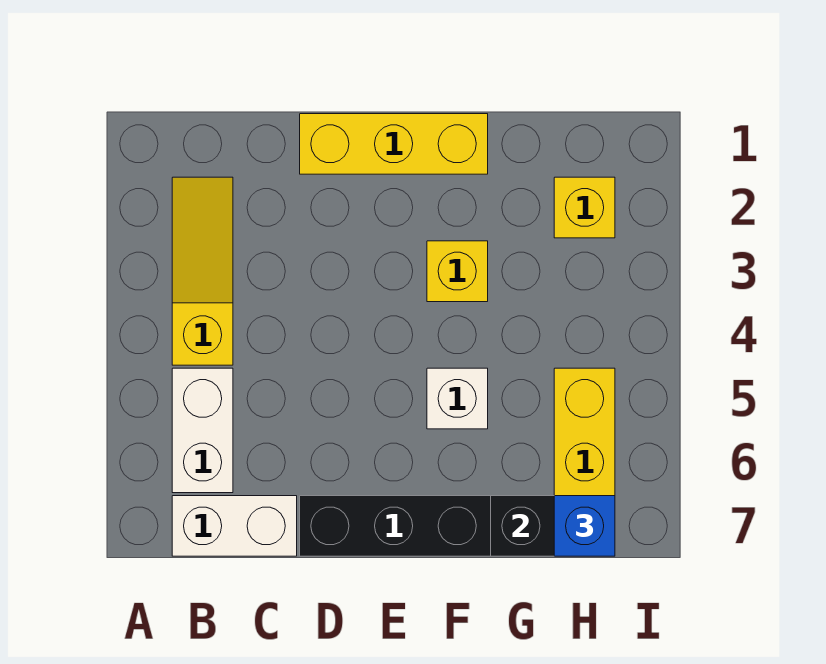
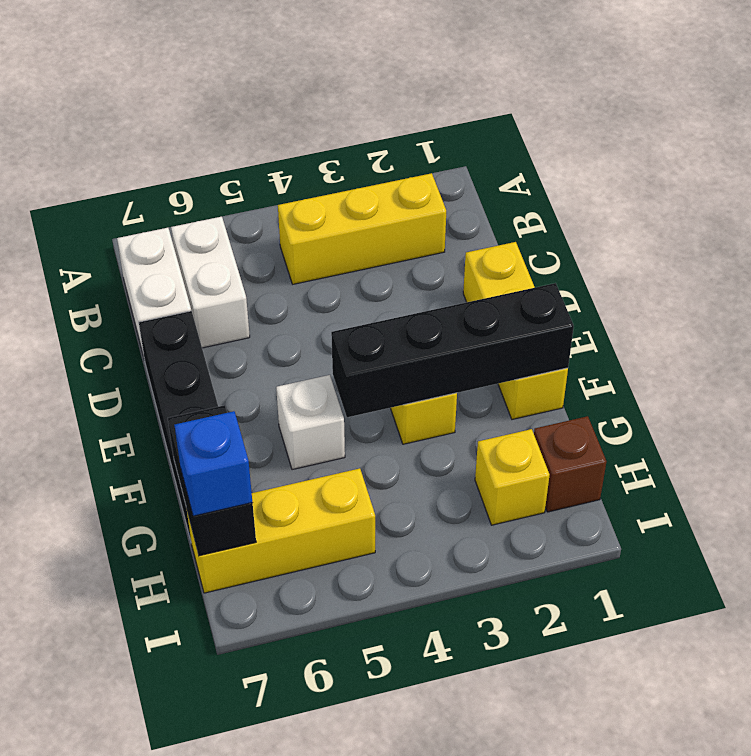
yellow slope B2:B4 level 1 top 4 -> yellow brick B2:B4 level 1
white brick B5:B6 level 1 -> white brick B6:C6 level 1
none -> black brick F1:F4 level 2
none -> brown brick H1 level 1

